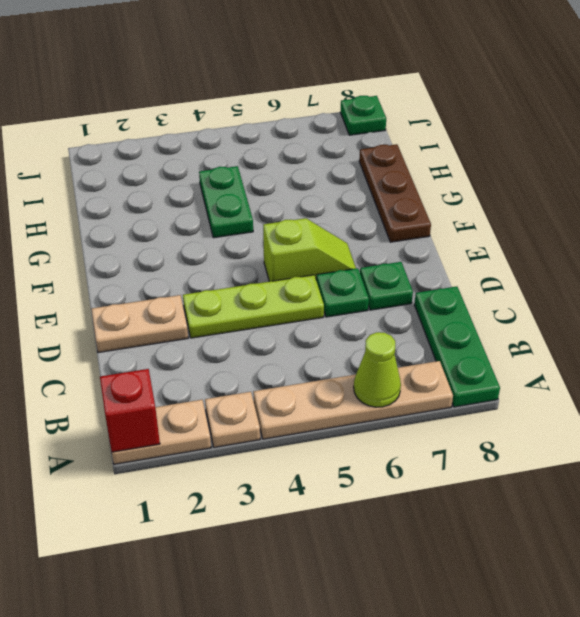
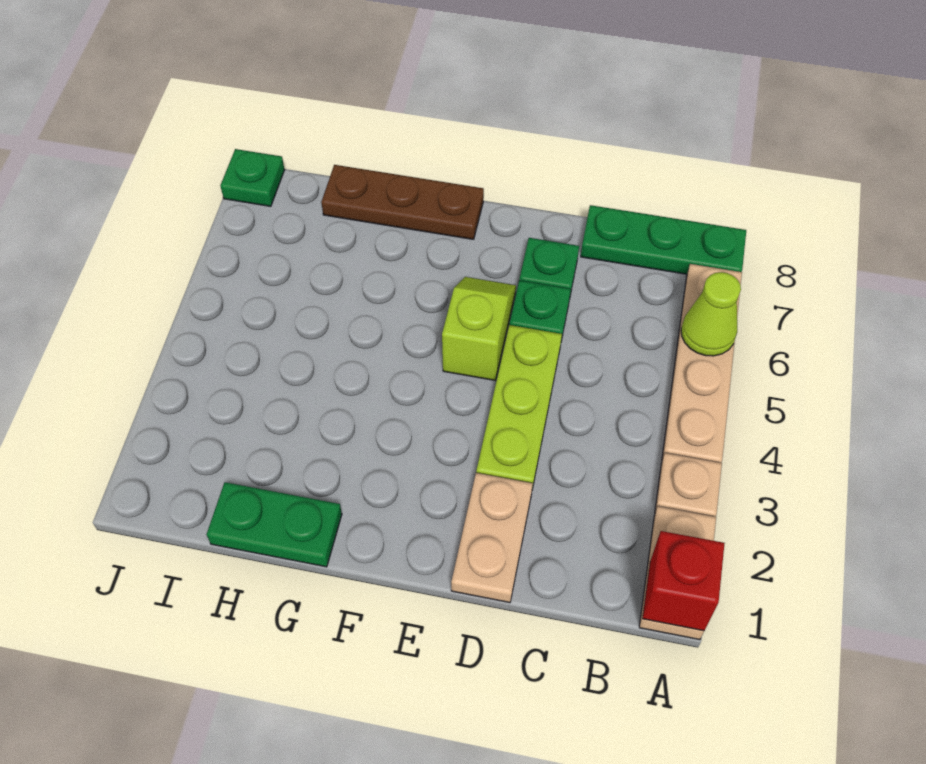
green plate G4:H4 level 1 -> green plate G1:H1 level 1

